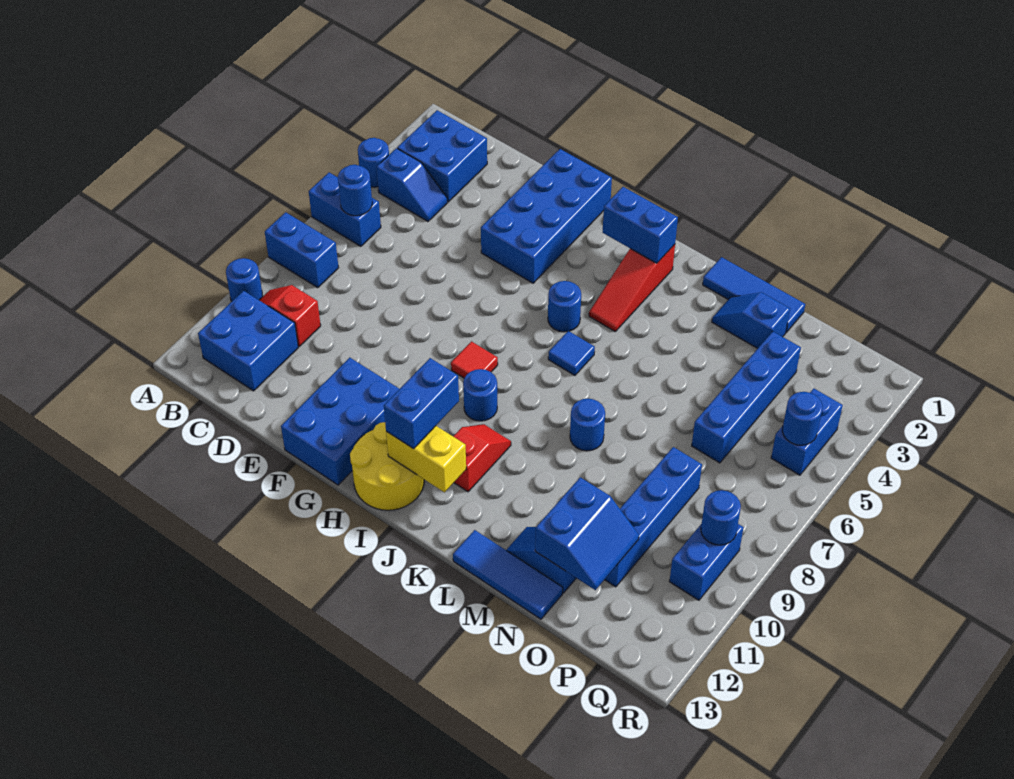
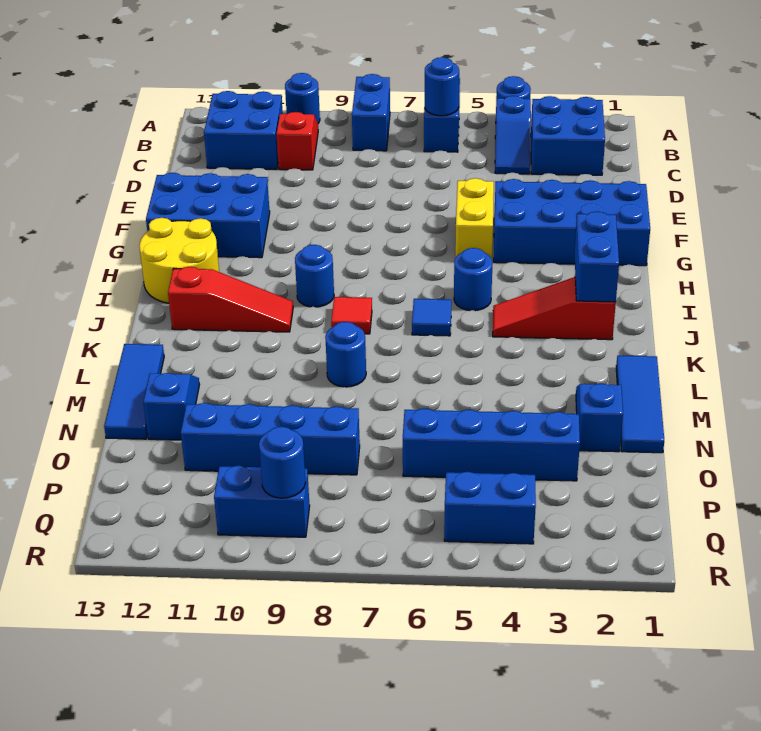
red tile H8 level 1 -> red tile J8 level 1
blue brick I11:I12 level 3 -> none
yellow brick I12:J12 level 2 -> yellow brick F5:G5 level 1
red slope J10:J11 level 1 top 11 -> red slope J10:J12 level 1 top 12
blue slope N11:O12 level 2 top N -> none
blue round brick Q5 level 2 -> none

